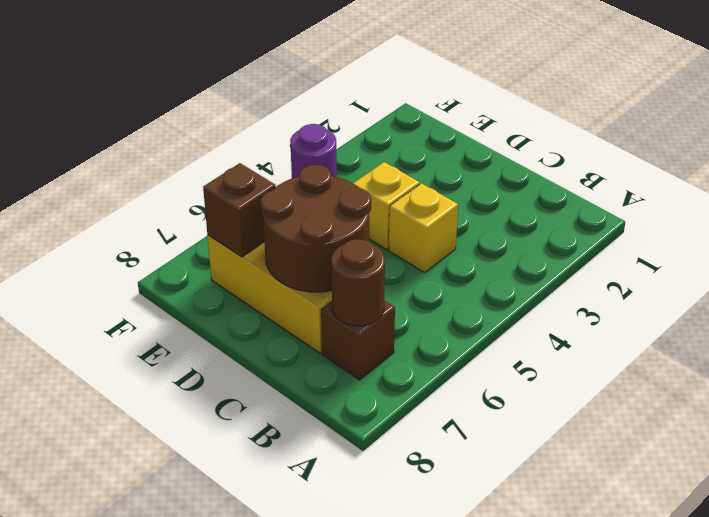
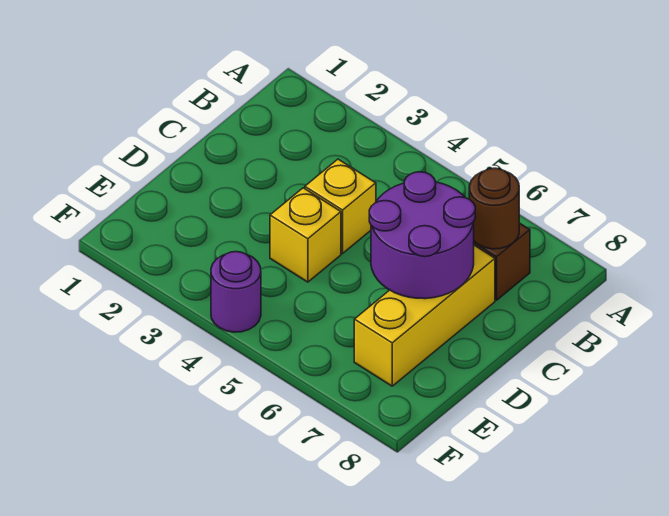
brown round brick C6:D7 level 2 -> purple round brick C6:D7 level 2
brown brick E7 level 2 -> none

